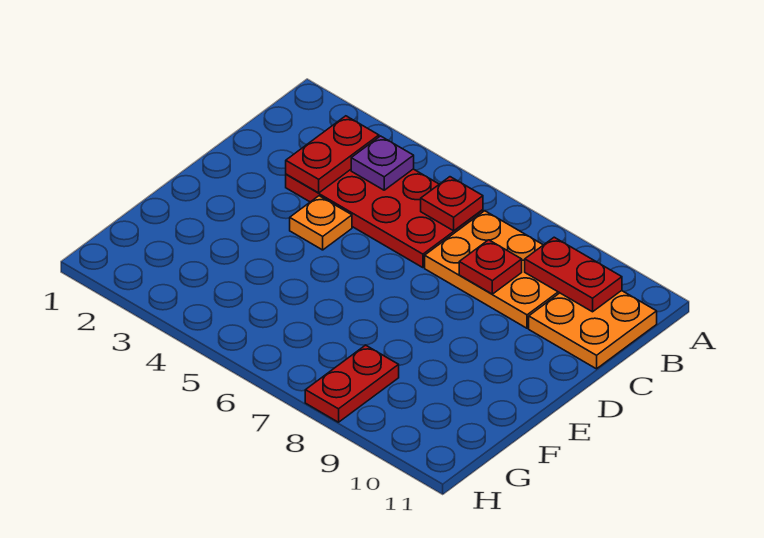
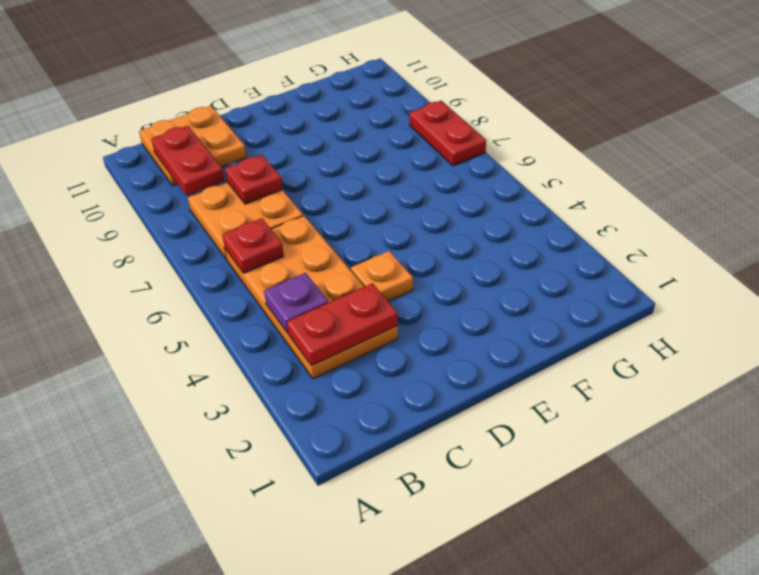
red plate B3:C6 level 1 -> orange plate B3:C6 level 1
orange plate B7:C9 level 1 -> orange plate B7:C8 level 1
red plate G8:H8 level 1 -> red plate H7:H8 level 1

